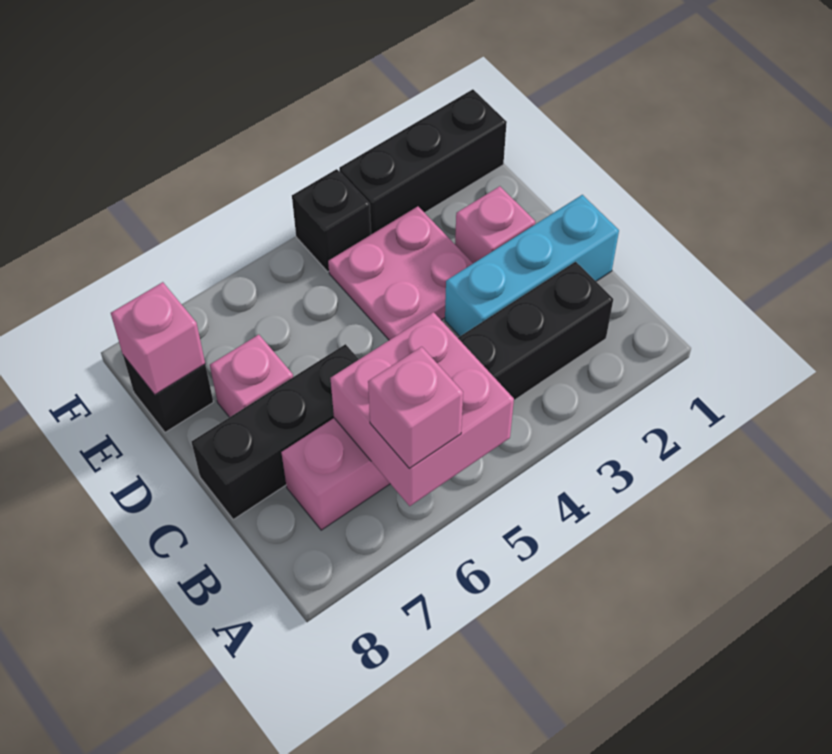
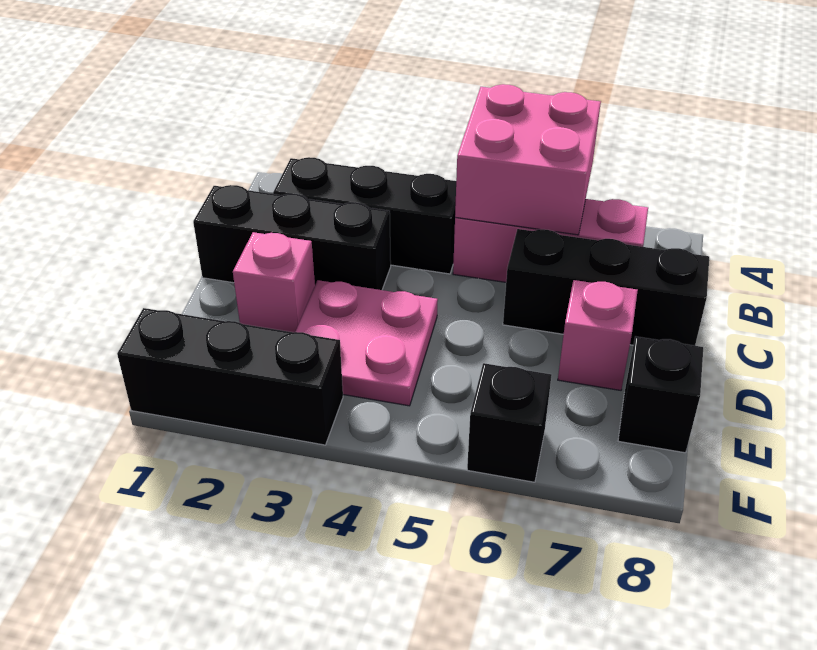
pink brick A6 level 3 -> none
cyan brick C1:C3 level 1 -> black brick C1:C3 level 1
pink brick E8 level 2 -> none
black brick F4 level 1 -> black brick F6 level 1

